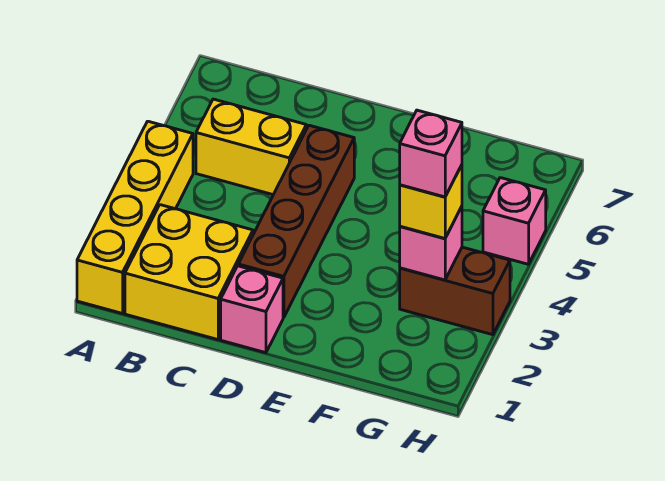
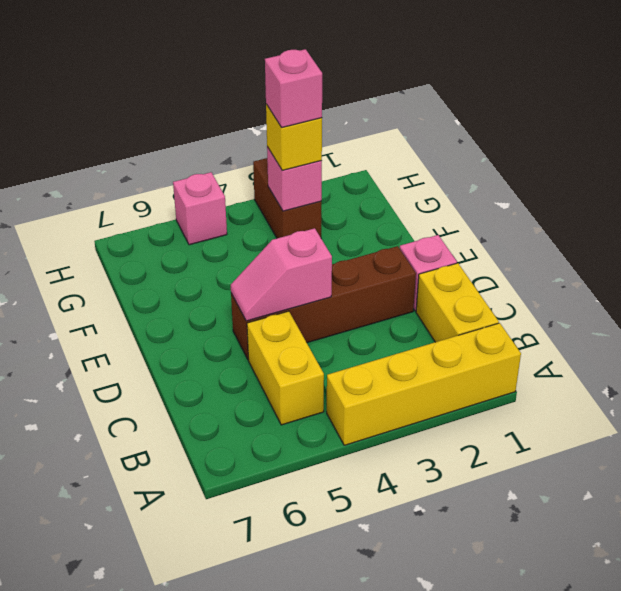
yellow brick B1:C2 level 1 -> yellow brick B1:C1 level 1
none -> pink slope D4:D5 level 2 top 4

